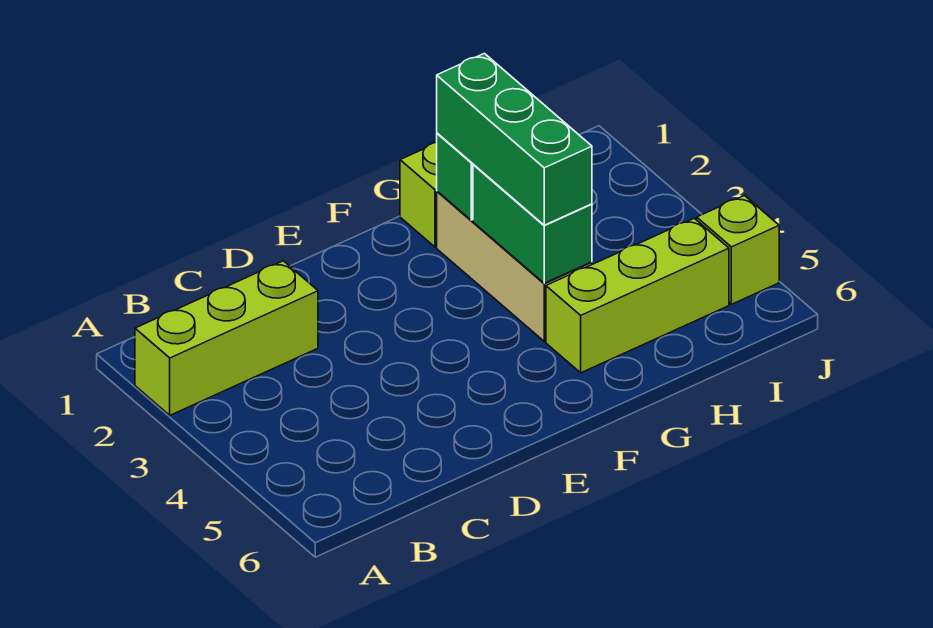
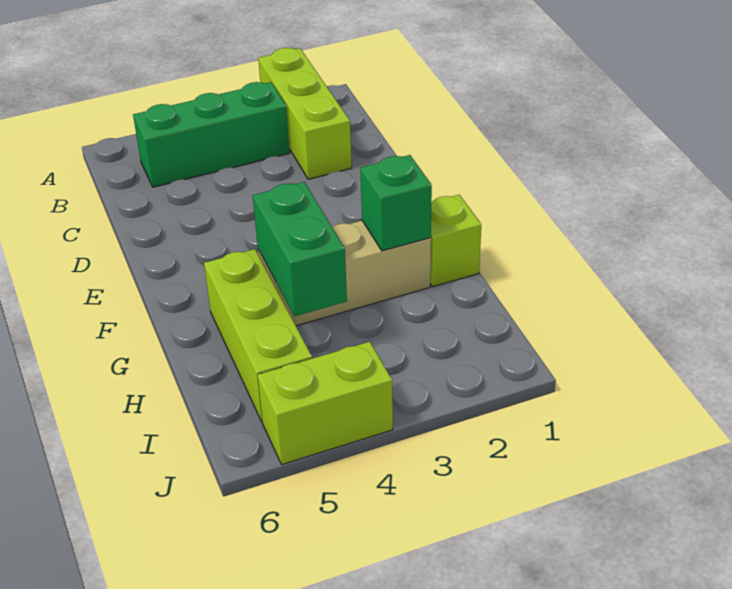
green brick G2:G4 level 3 -> green brick B3:B5 level 1
green brick G3:G4 level 2 -> green brick G4:H4 level 2
lime brick J5 level 1 -> lime brick J4:J5 level 1

